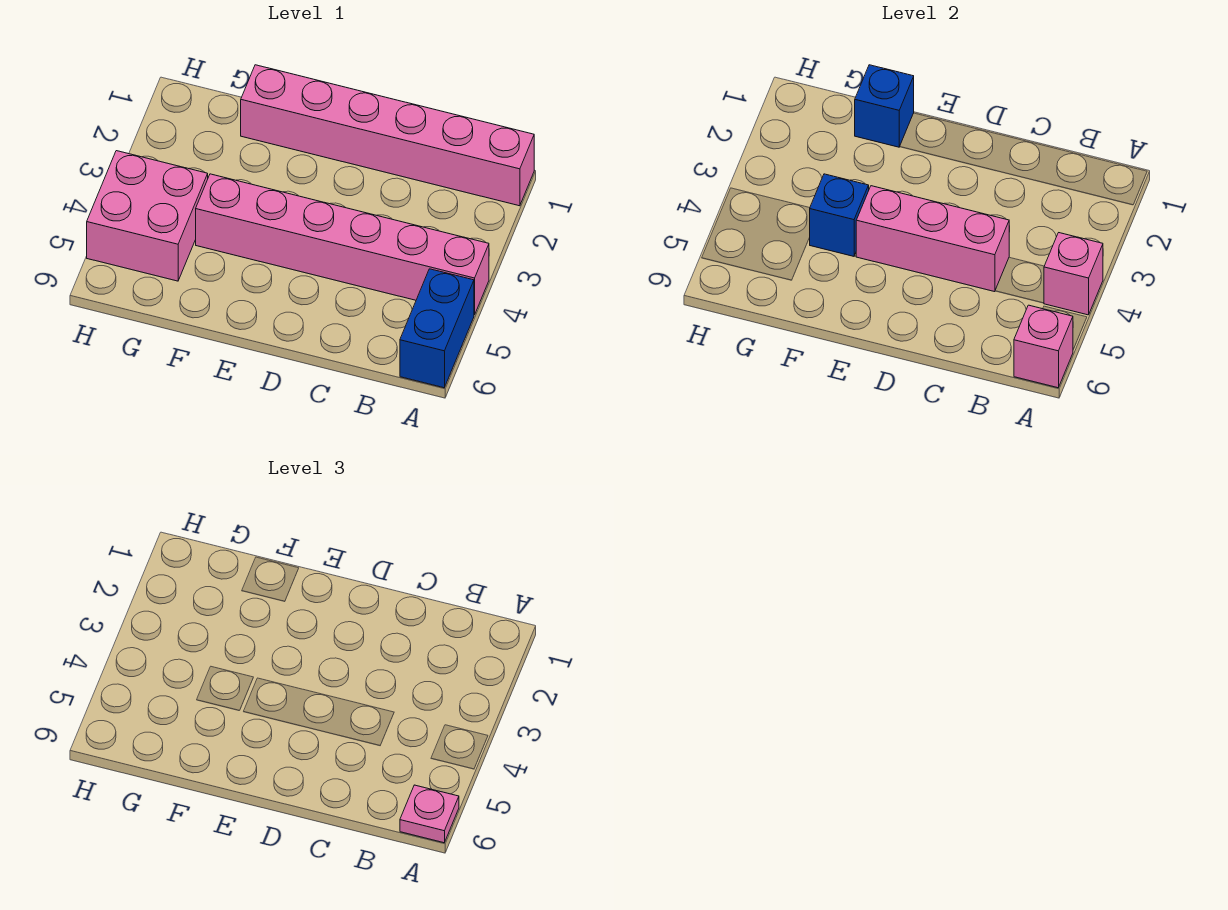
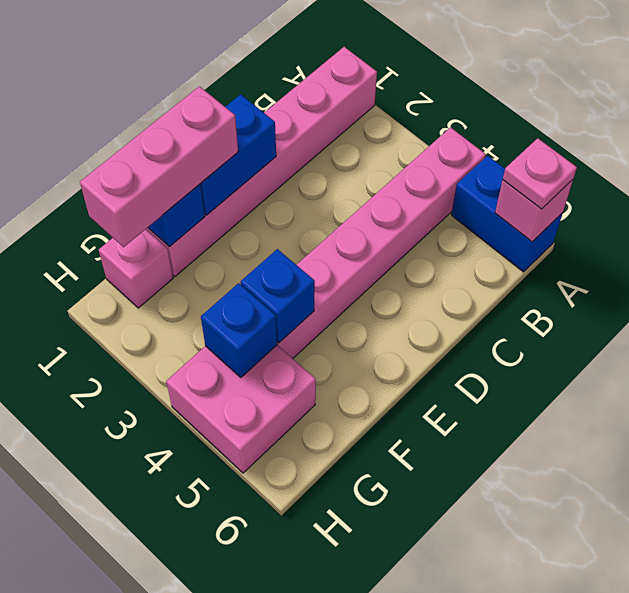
pink brick A4 level 2 -> pink brick G1 level 1
pink brick C4:E4 level 2 -> pink brick E1:G1 level 3
none -> blue brick D1:E1 level 2
none -> blue brick G4 level 2

